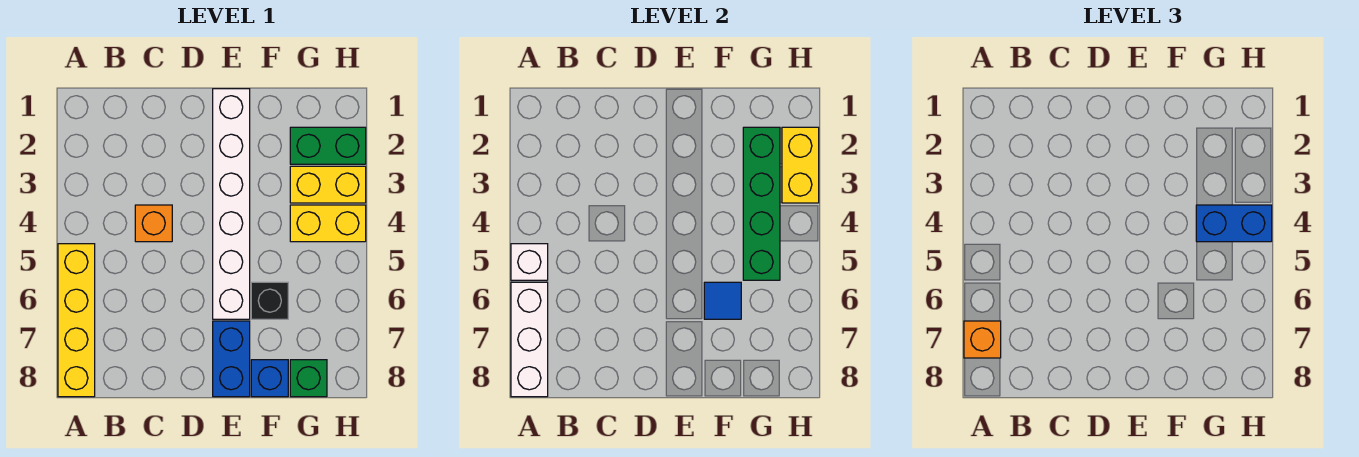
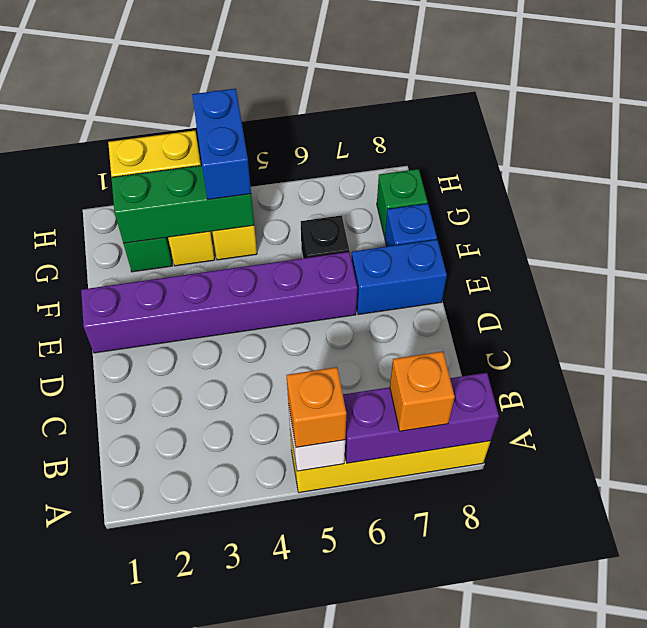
white brick A6:A8 level 2 -> purple brick A6:A8 level 2
orange brick C4 level 1 -> orange brick A5 level 3
white brick E1:E6 level 1 -> purple brick E1:E6 level 1
blue tile F6 level 2 -> none
green brick G2:G5 level 2 -> green brick G2:G4 level 2

